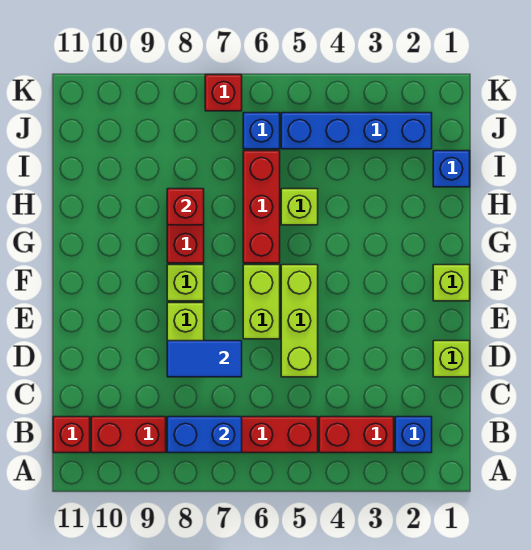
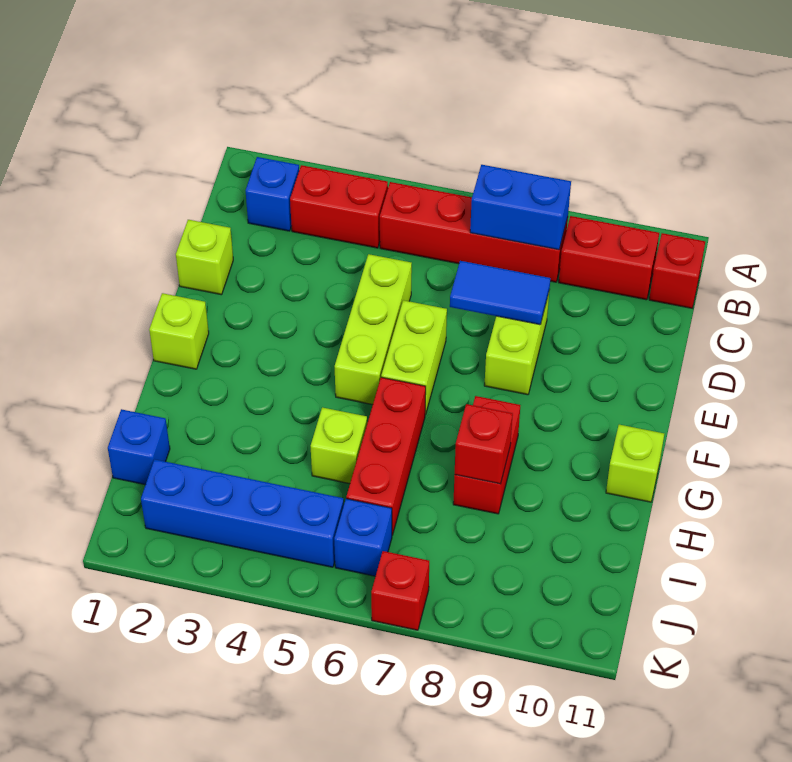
lime brick F8 level 1 -> lime brick G11 level 1

